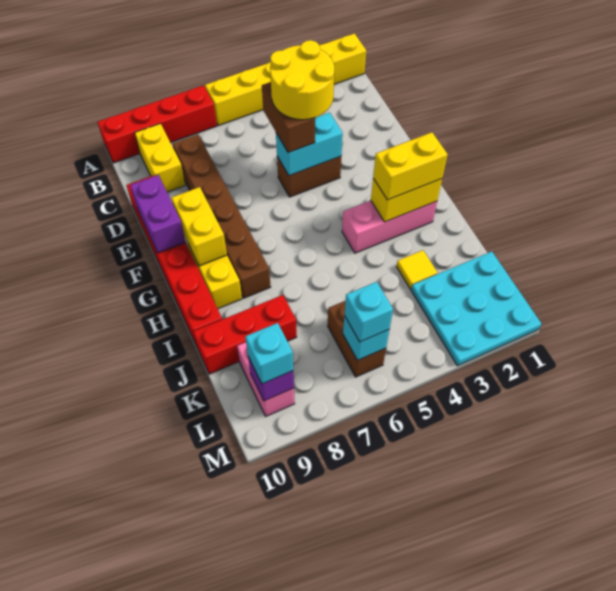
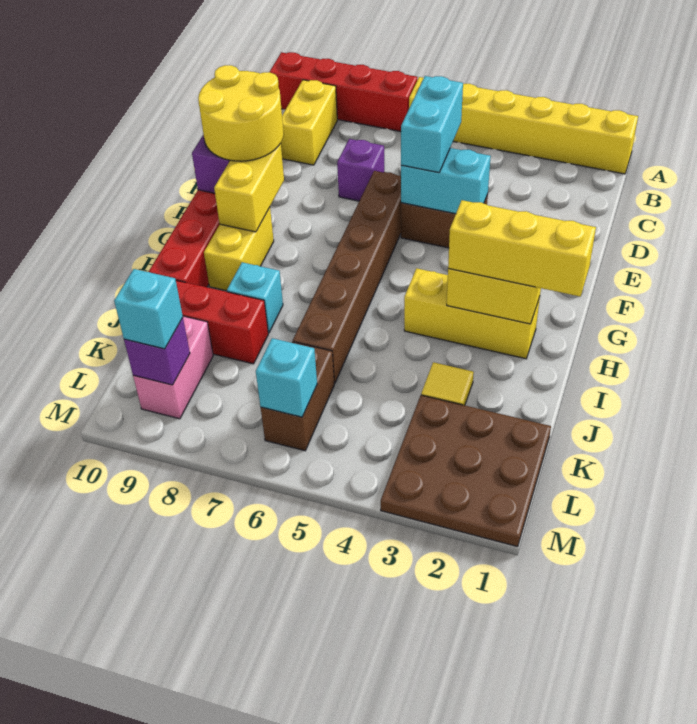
brown brick C8:H8 level 1 -> brown brick E6:J6 level 1
yellow round brick D4:E5 level 4 -> yellow round brick E9:F10 level 3
brown brick D5:E5 level 3 -> cyan brick D5:E5 level 3
none -> purple brick D7 level 1
pink brick H2:H4 level 1 -> yellow brick H2:H4 level 1
yellow brick H2:H3 level 3 -> yellow brick H1:H3 level 3
cyan plate K1:M3 level 1 -> brown plate K1:M3 level 1
cyan brick L6 level 3 -> cyan brick I8 level 1

